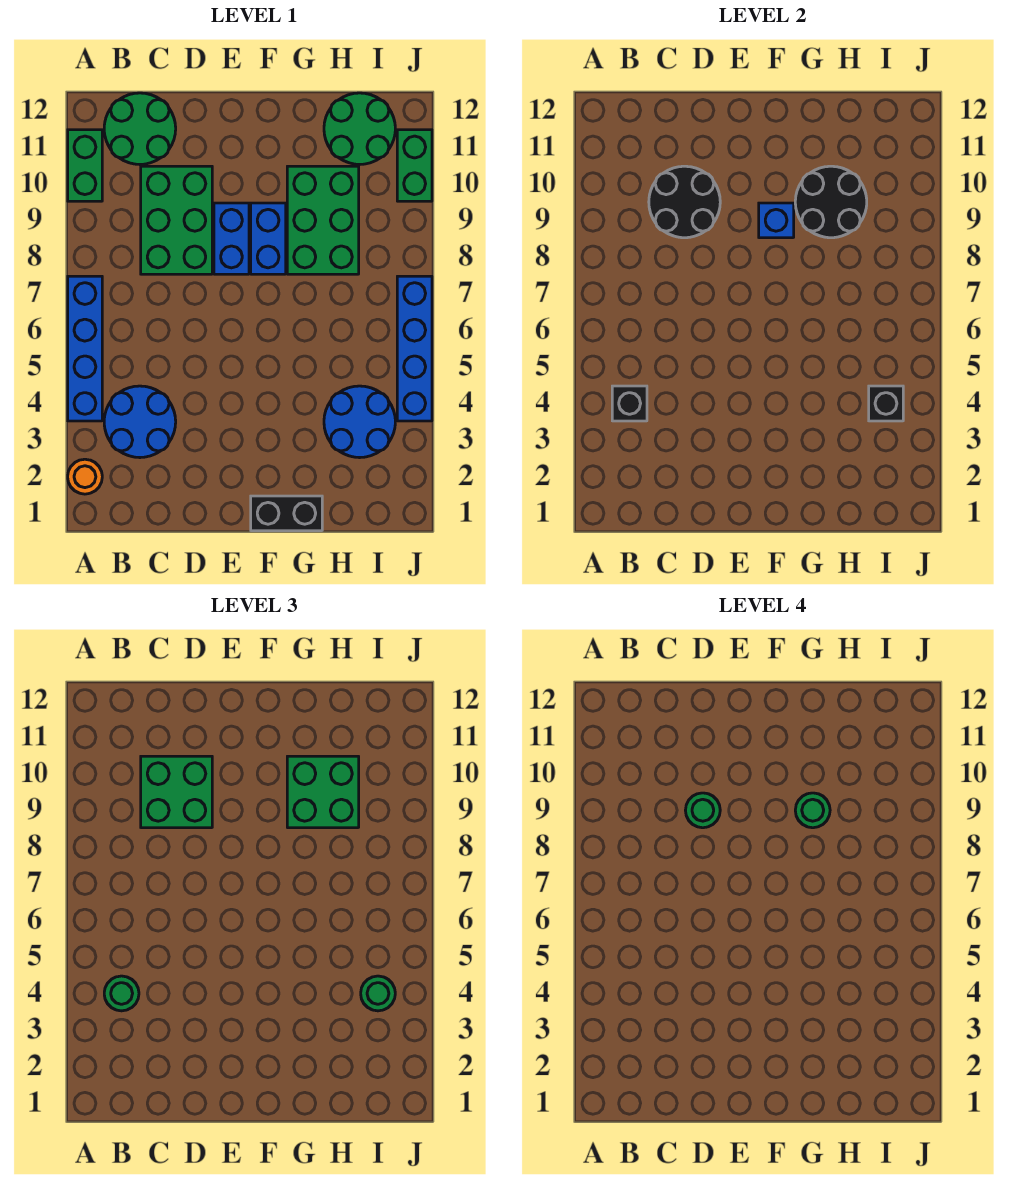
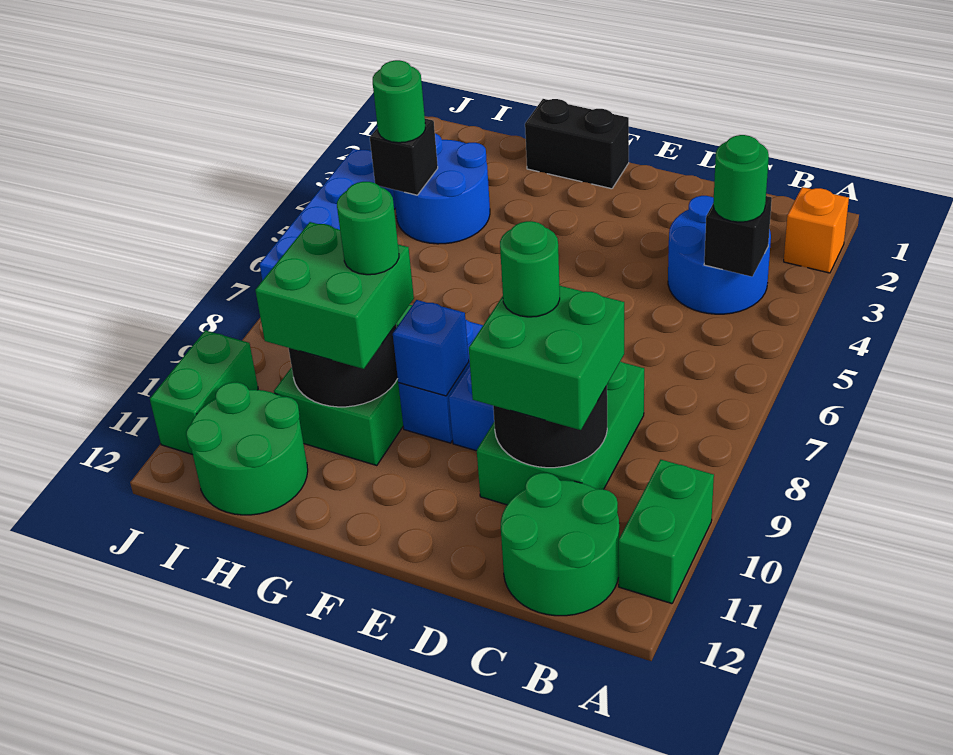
orange round brick A2 level 1 -> orange brick A2 level 1
blue brick A4:A7 level 1 -> none

